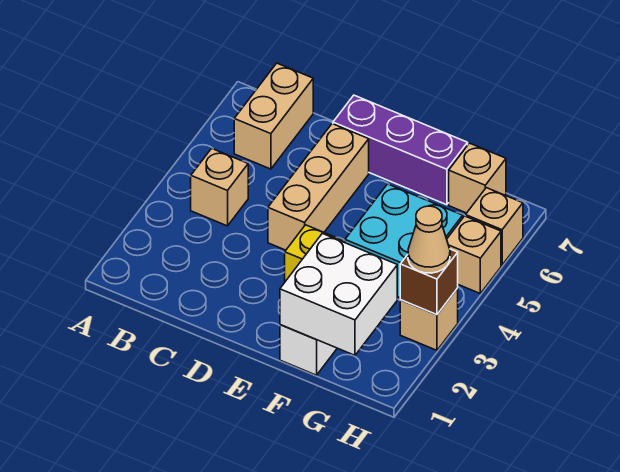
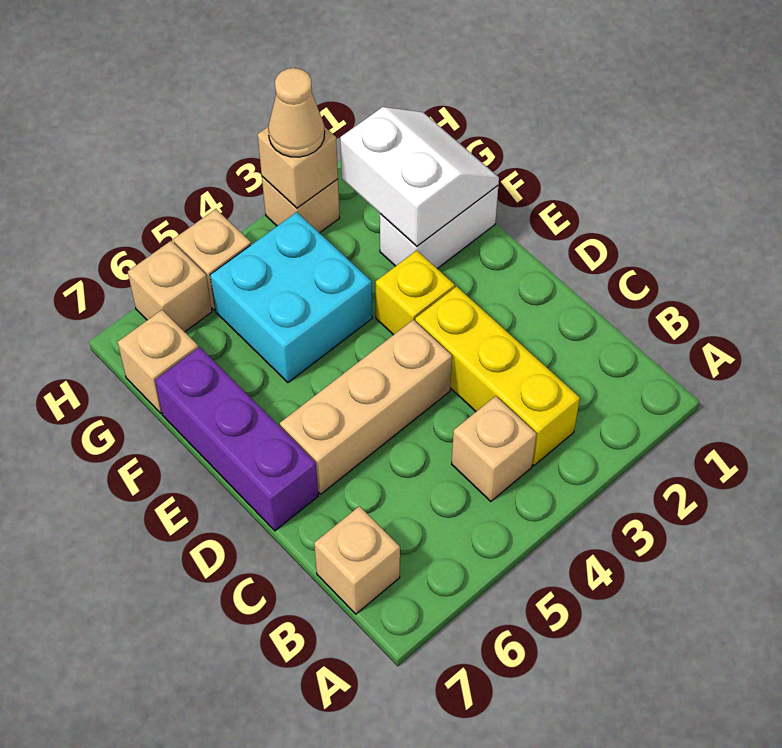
none -> yellow brick B3:D3 level 1
tan brick B6:B7 level 1 -> tan brick B7 level 1
white brick F1:G2 level 2 -> white slope F1:G2 level 2 top 2
brown brick H3 level 2 -> tan brick H3 level 2

